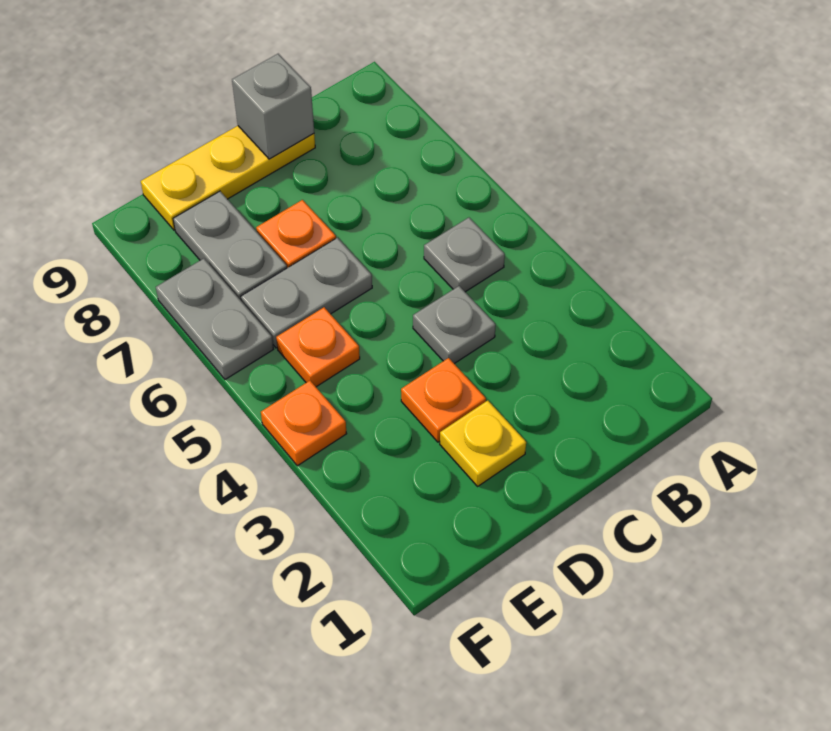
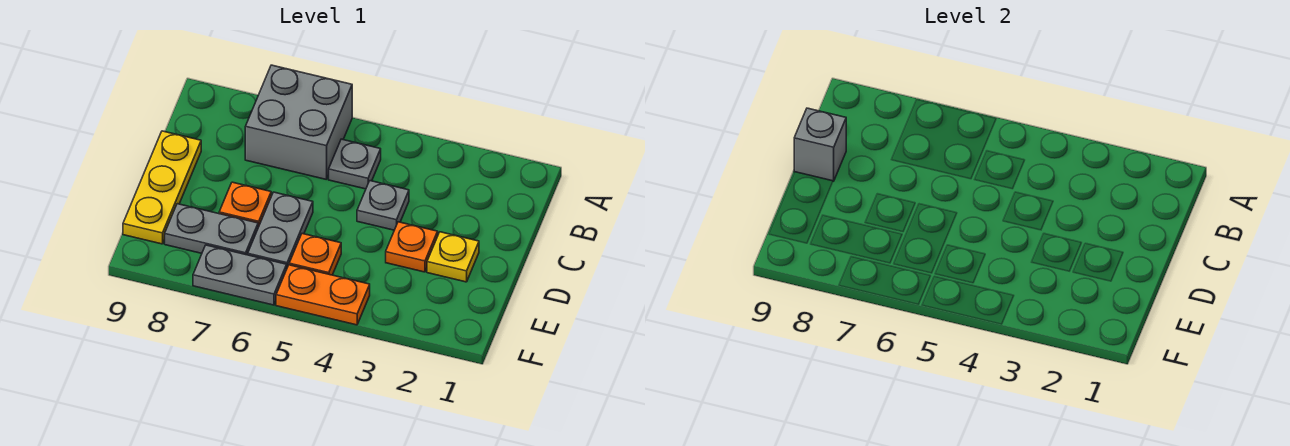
none -> grey brick A6:B7 level 1
orange plate F4 level 1 -> orange plate F4:F5 level 1

